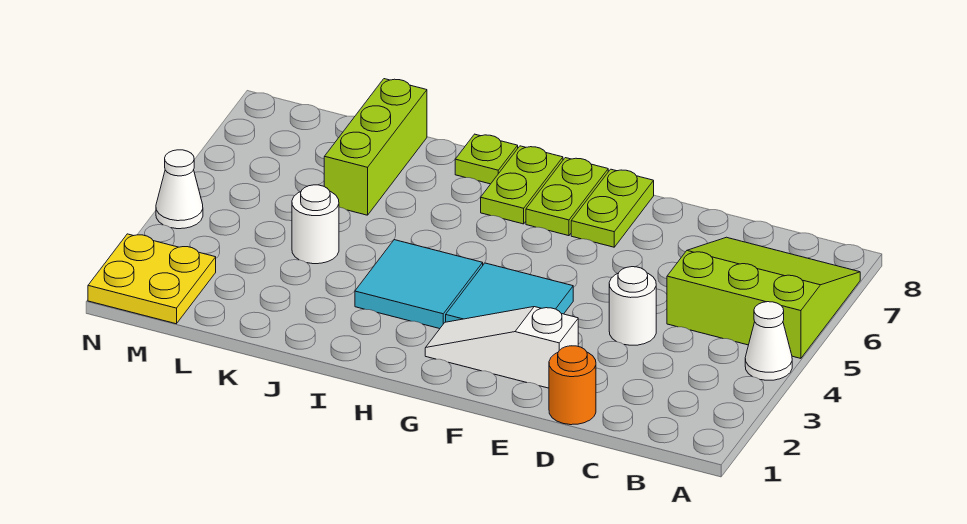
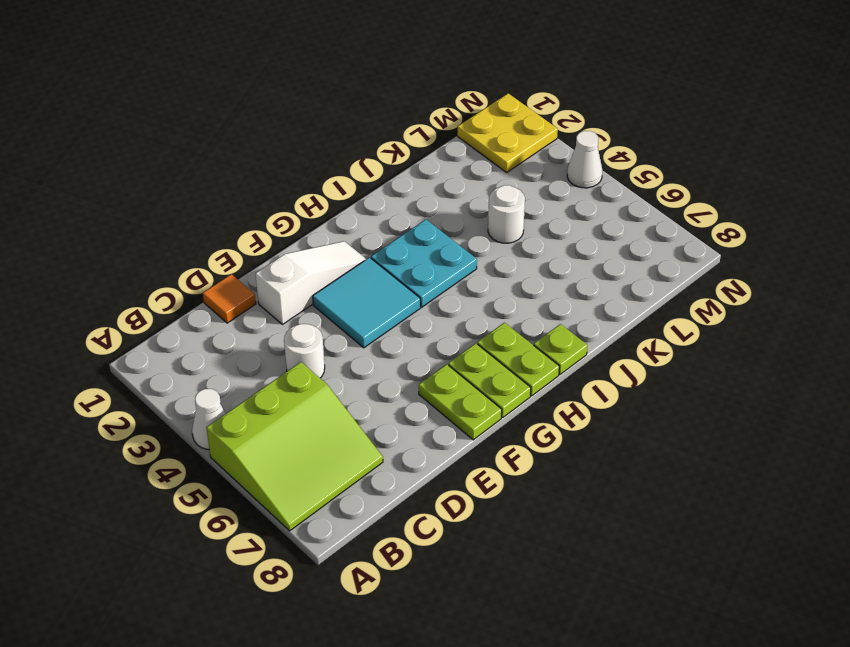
orange round brick D1 level 1 -> orange tile D1 level 1
cyan tile H3:I4 level 1 -> cyan plate H3:I4 level 1
lime brick K6:K8 level 1 -> none

